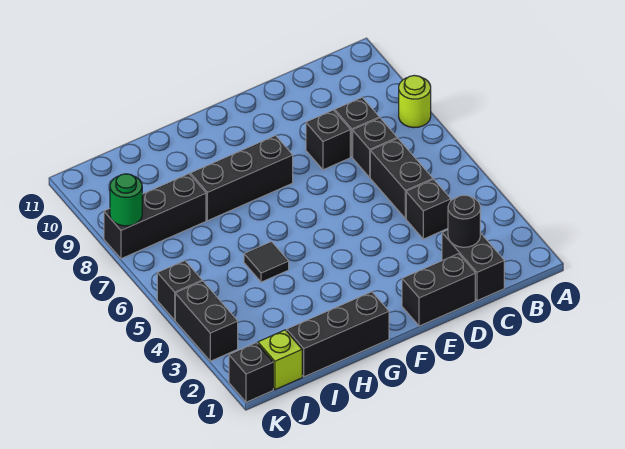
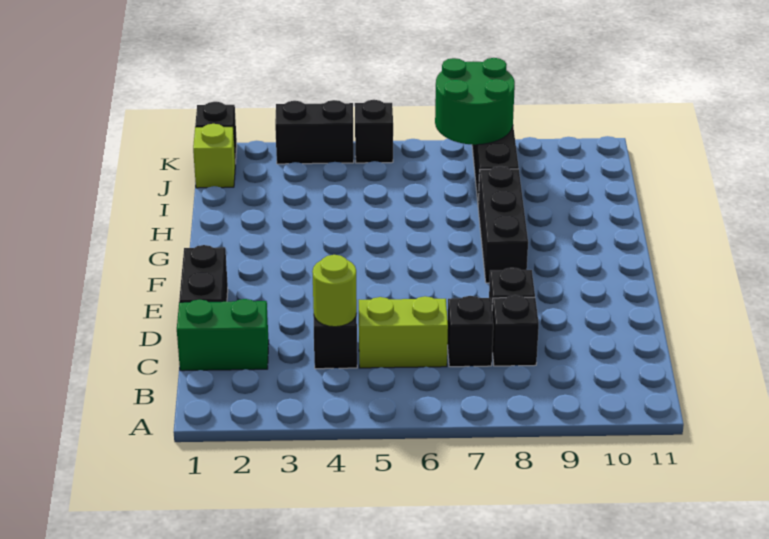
lime round brick A8 level 1 -> lime round brick C4 level 2
black brick C1:C2 level 1 -> green brick C1:C2 level 1
black round brick C2 level 2 -> none
black brick C5:C6 level 1 -> lime brick C5:C6 level 1
black brick G1:I1 level 1 -> none
black tile H5 level 1 -> none
green round brick K8 level 2 -> green round brick J7:K8 level 2

